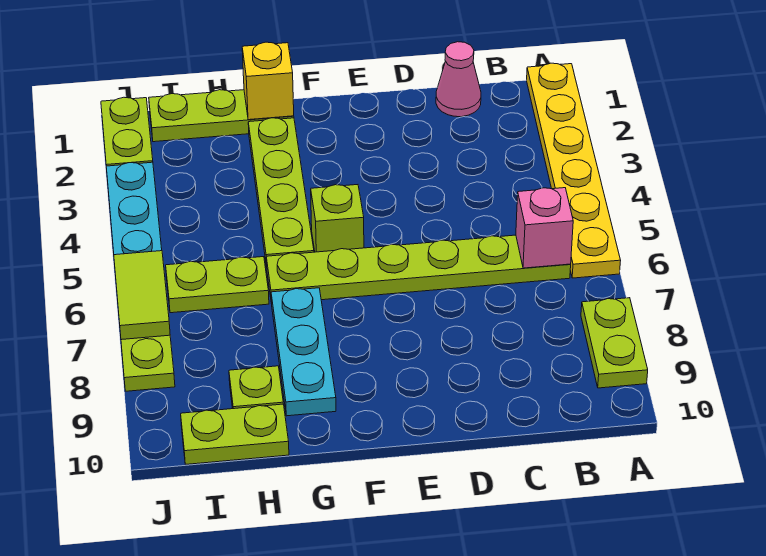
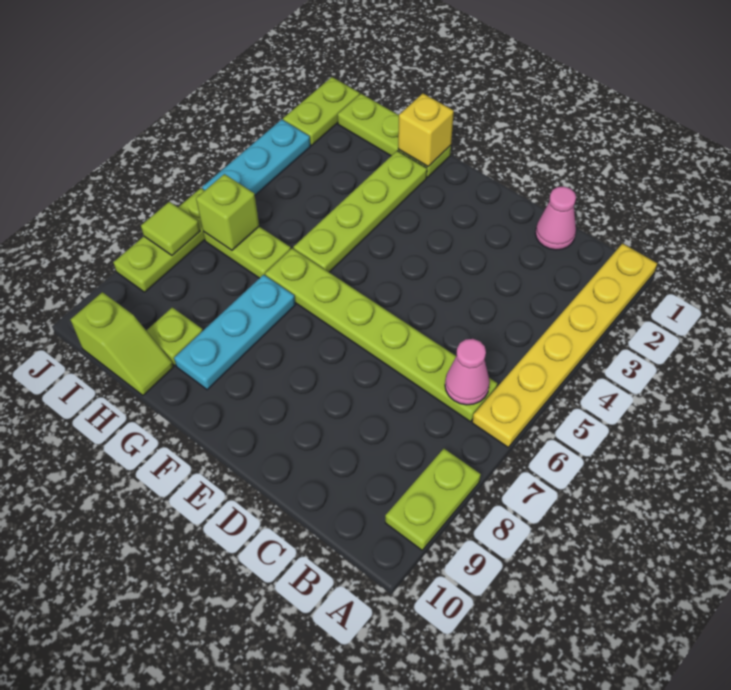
pink brick B6 level 2 -> pink cone B6 level 2
lime brick F5 level 1 -> lime brick I6 level 2
lime plate H10:I10 level 1 -> lime slope H10:I10 level 1 top I
lime tile J6:J7 level 2 -> lime tile J7 level 2

